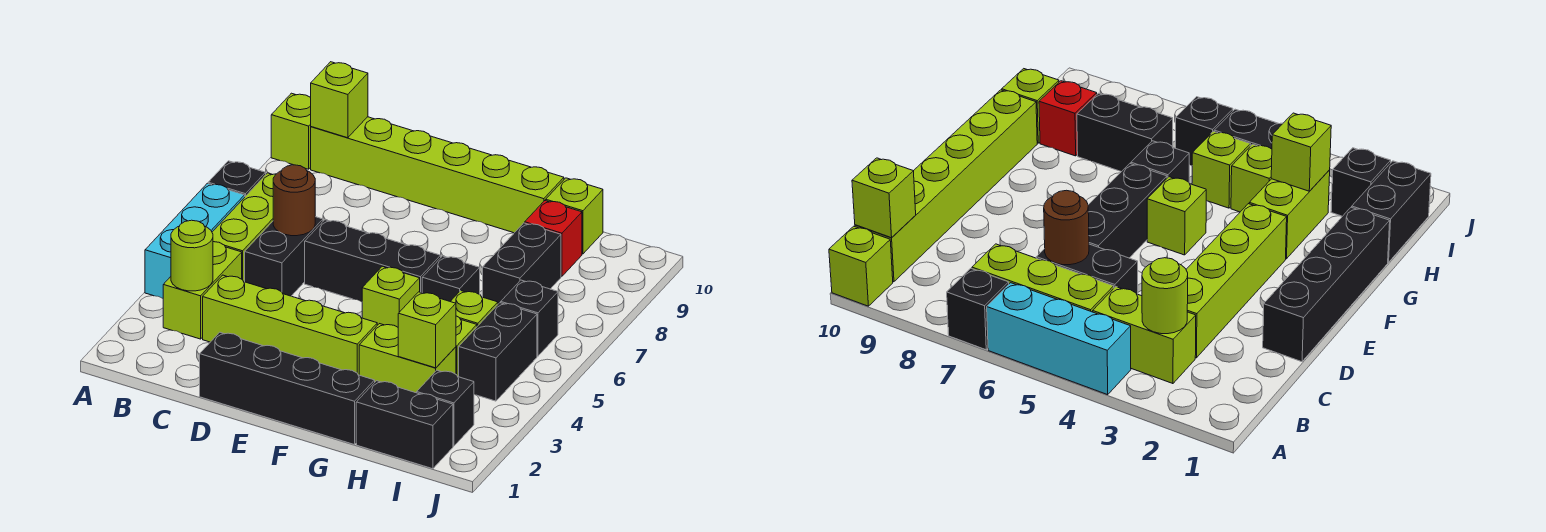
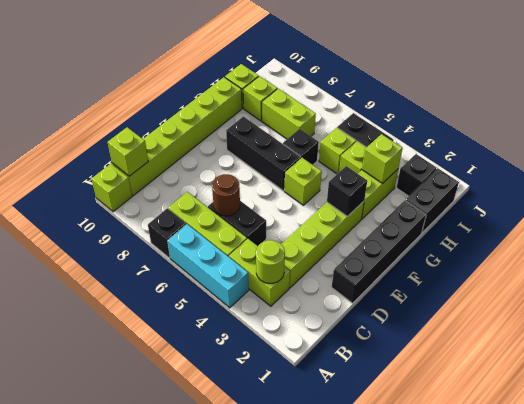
black brick D6:F6 level 1 -> black brick F6:F8 level 1
black brick H7:H8 level 1 -> lime brick H7:H8 level 1
red brick H9 level 1 -> lime brick H9 level 1
black brick I6 level 1 -> black brick F3 level 2

